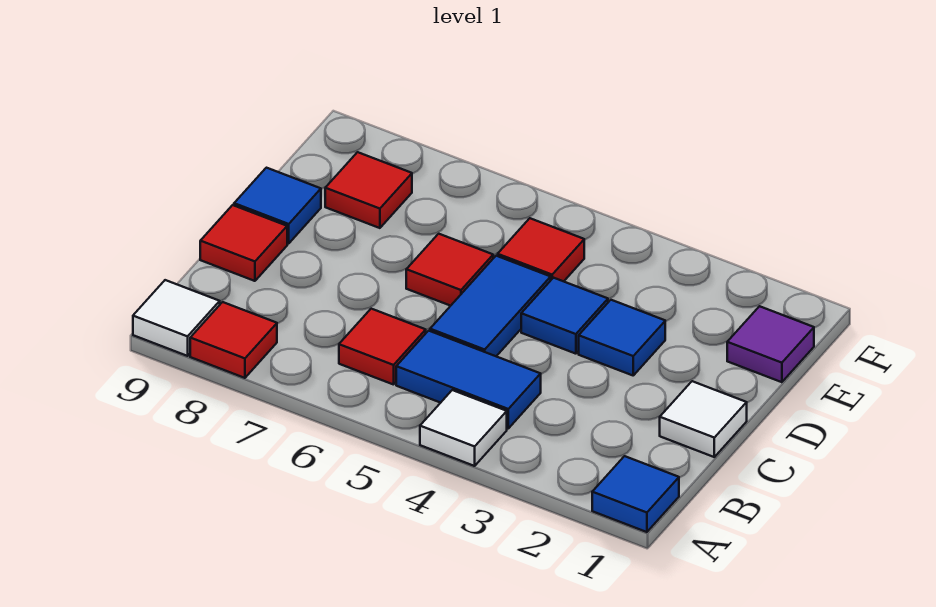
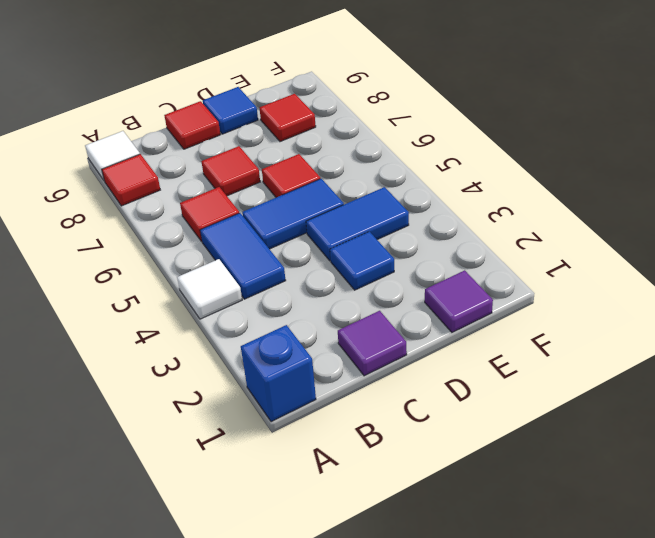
blue tile A1 level 1 -> blue brick A1 level 1
white tile C1 level 1 -> purple tile C1 level 1
blue tile D4 level 1 -> blue tile D4:E4 level 1
red tile E5 level 1 -> red tile C7 level 1

